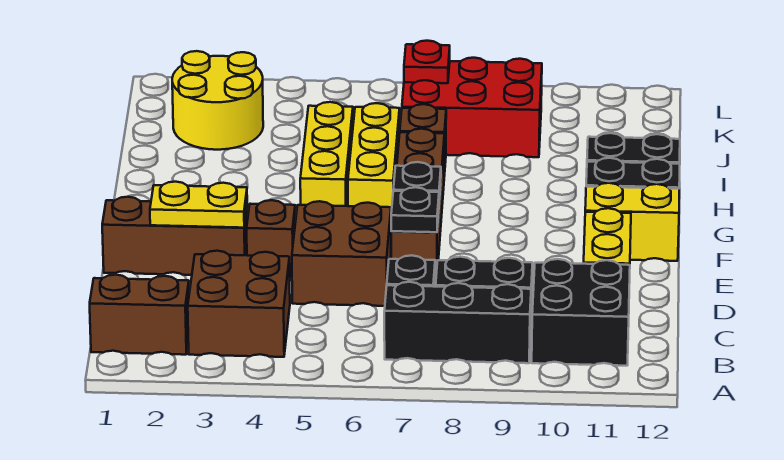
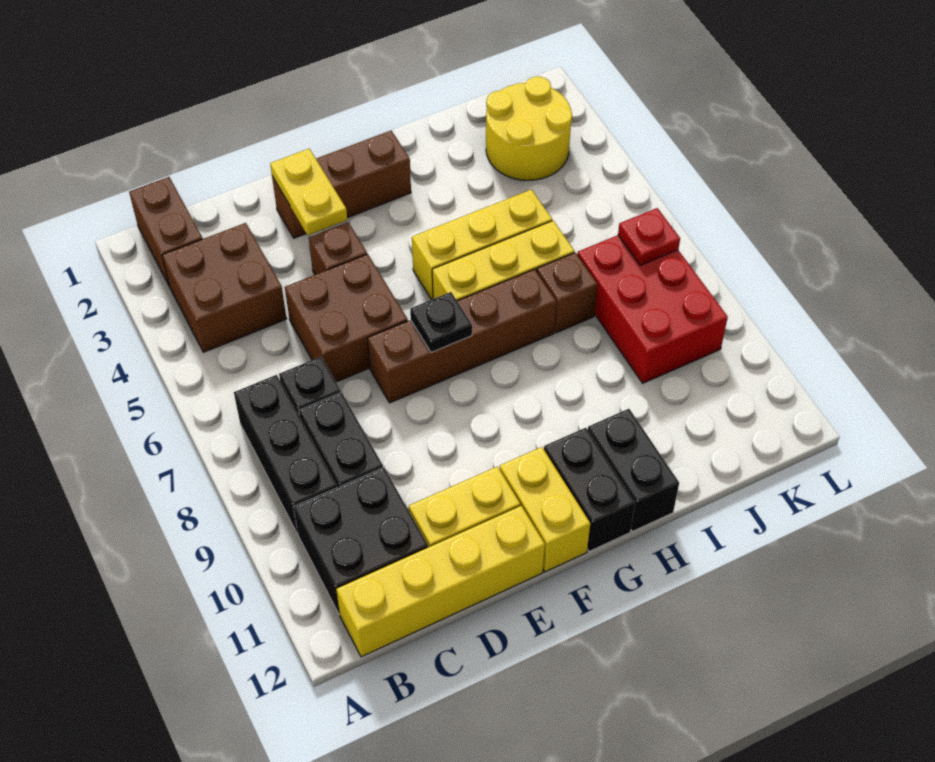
none -> yellow brick B12:E12 level 1
brown brick E1:E3 level 1 -> brown brick E2:G2 level 1
black plate E7 level 2 -> none

